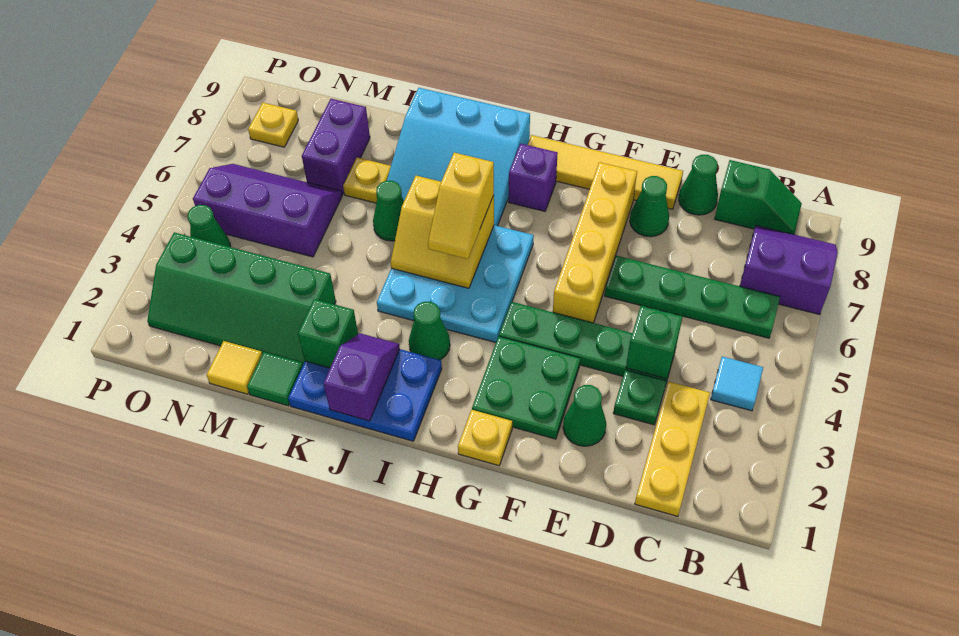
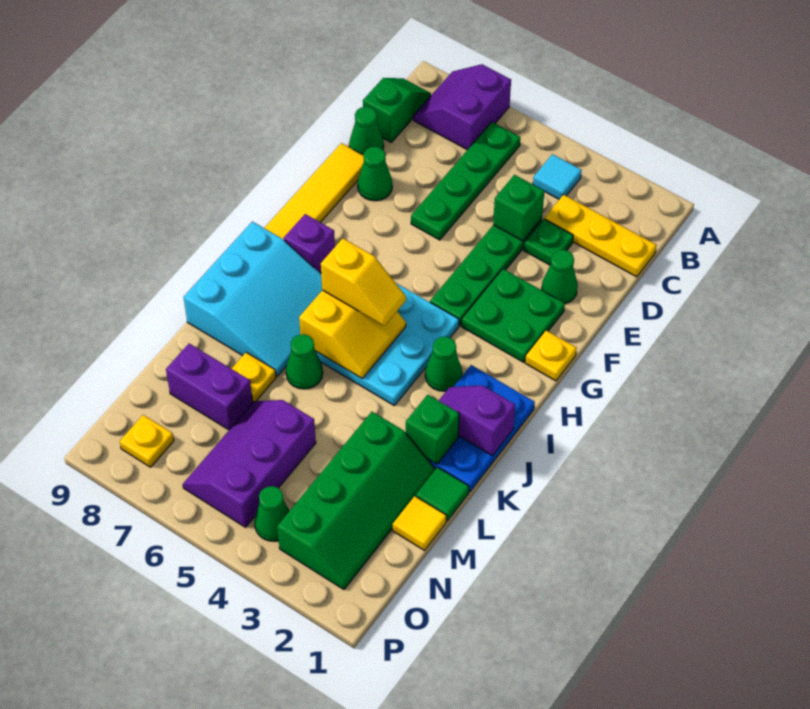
yellow brick F5:F8 level 1 -> none

